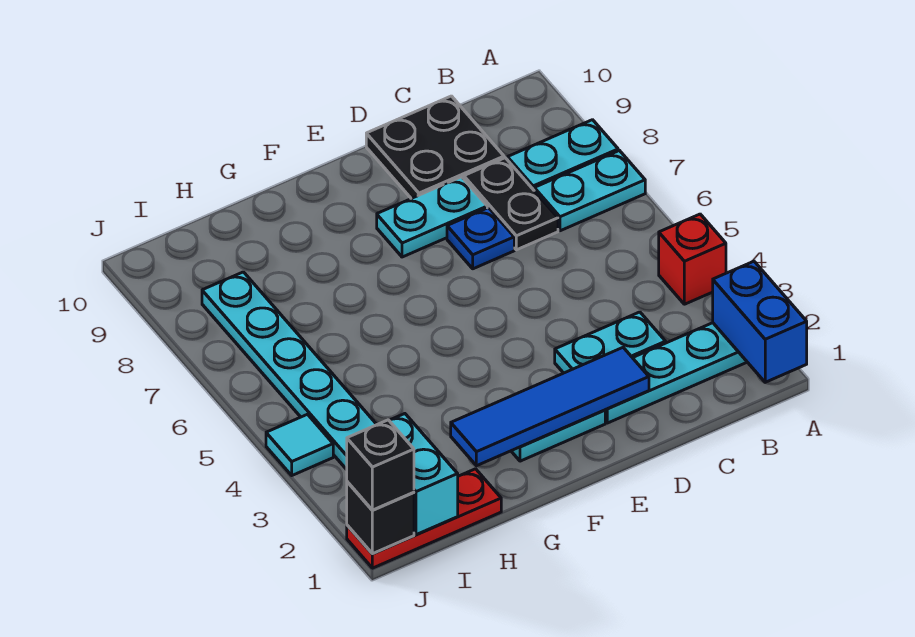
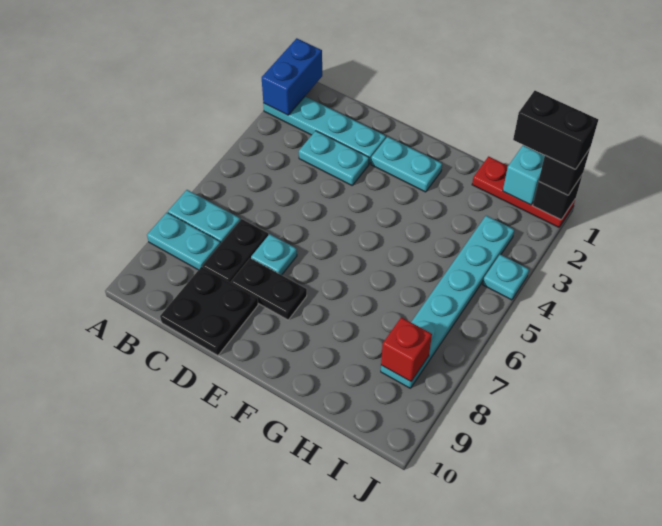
red brick A4 level 1 -> red brick I8 level 2
blue tile D2:G2 level 2 -> none
blue plate D7 level 1 -> cyan plate D7 level 1
cyan plate D8:E8 level 1 -> black plate D8:E8 level 1
cyan brick I1:I2 level 2 -> cyan brick I1 level 2
none -> black brick I1:J1 level 4
cyan tile J4 level 1 -> cyan plate J4 level 1

